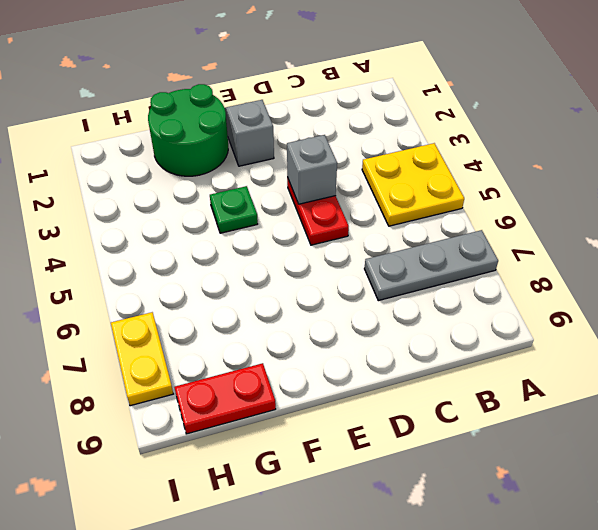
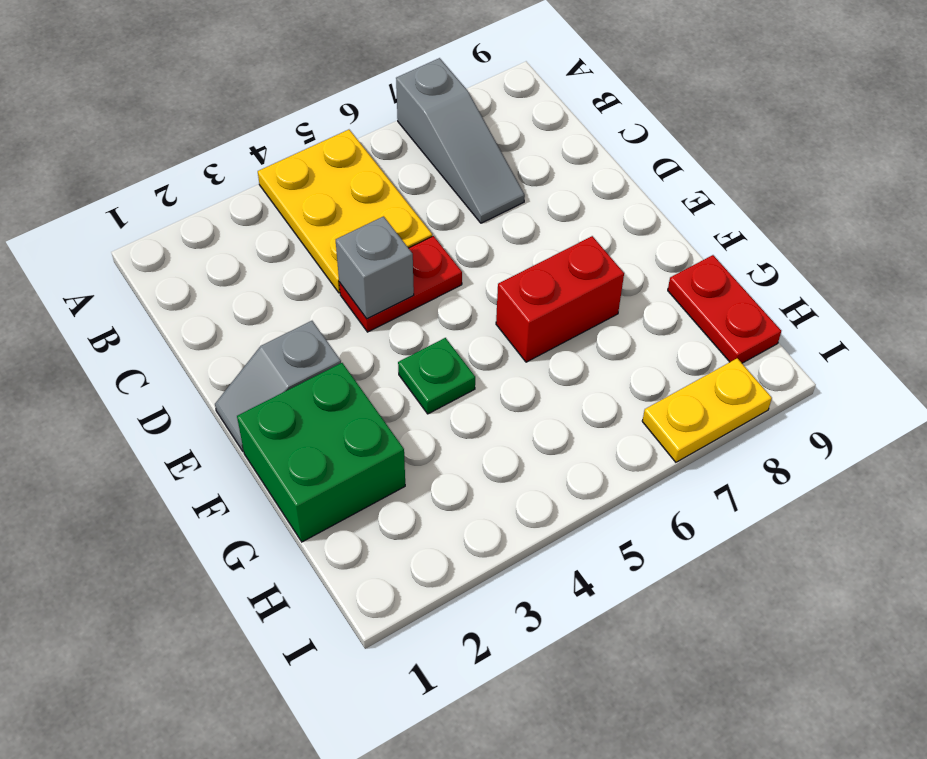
yellow plate A4:B5 level 1 -> yellow plate A4:C5 level 1
grey plate A7:C7 level 1 -> grey slope A7:C7 level 1 top A
green round brick F1:G2 level 1 -> green brick F1:G2 level 1
none -> red brick F6:F7 level 1

